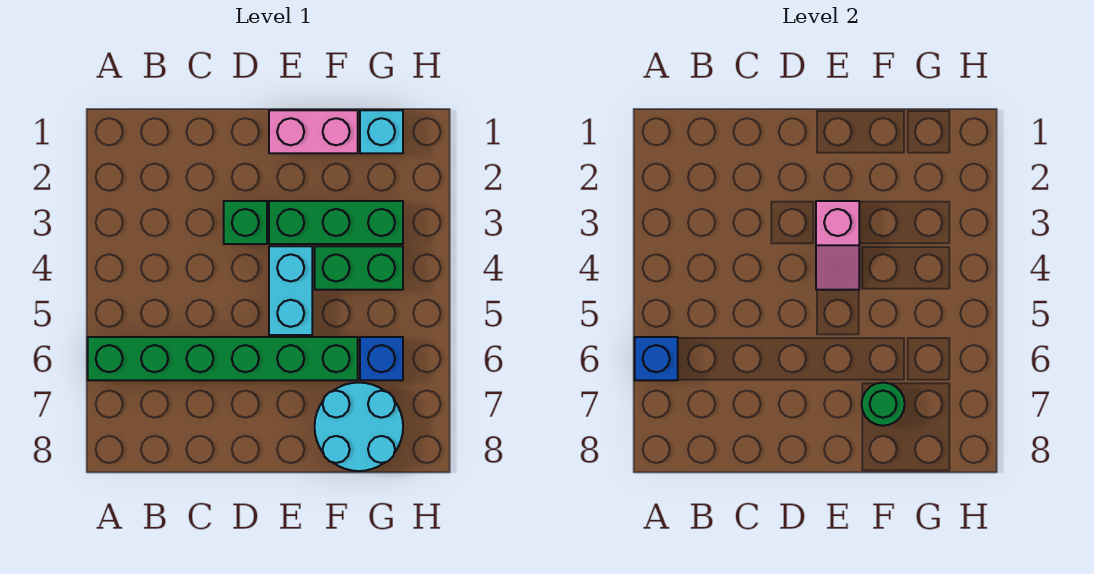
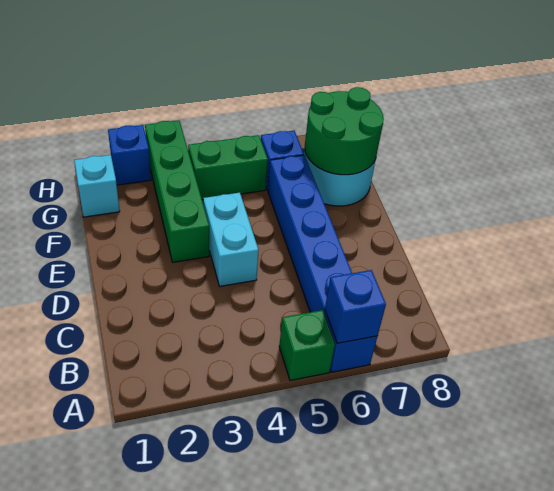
green brick A6:F6 level 1 -> blue brick A6:F6 level 1
green brick D3 level 1 -> green brick A5 level 1
pink brick E1:F1 level 1 -> none
green brick E3:G3 level 1 -> green brick E3:H3 level 1
pink slope E3:E4 level 2 top 3 -> none
cyan brick E4:E5 level 1 -> cyan brick D4:E4 level 1
green brick F4:G4 level 1 -> green brick G4:G5 level 1
green round brick F7 level 2 -> green round brick F7:G8 level 2
none -> blue brick H2 level 1

